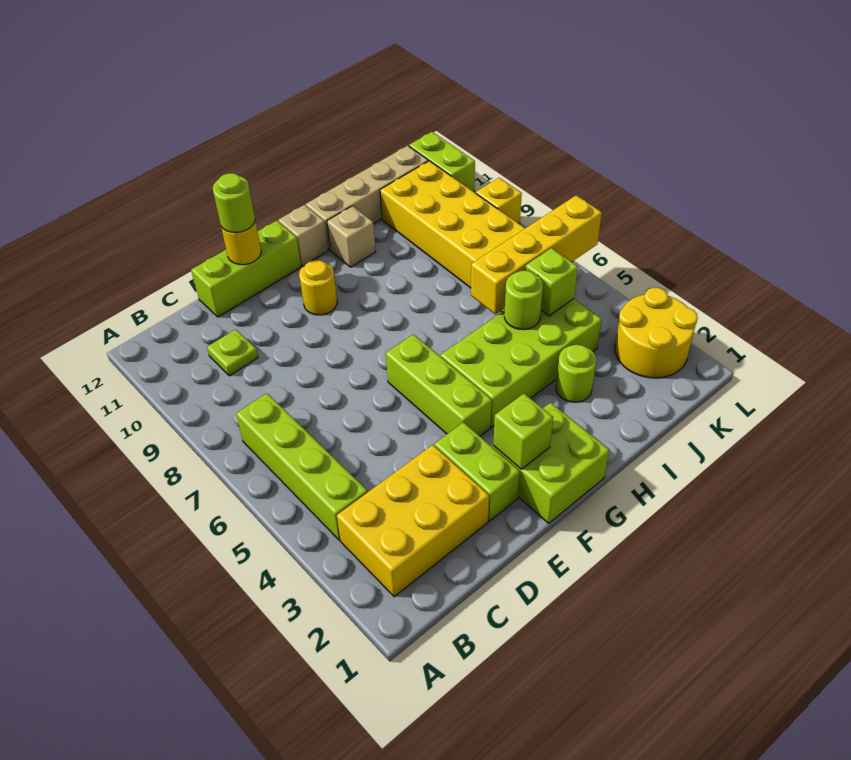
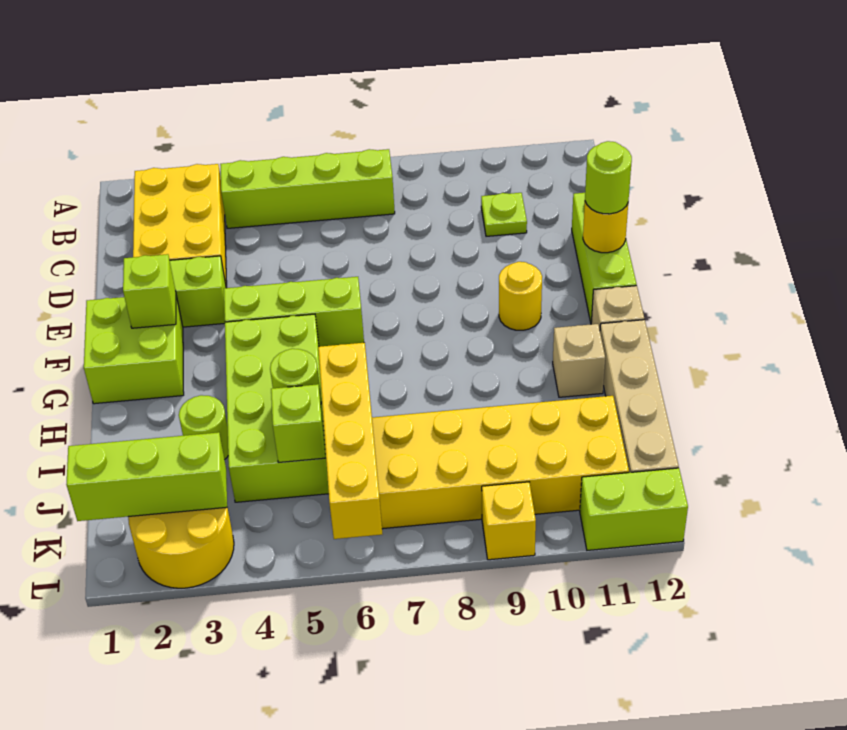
none -> lime brick K1:K3 level 2

